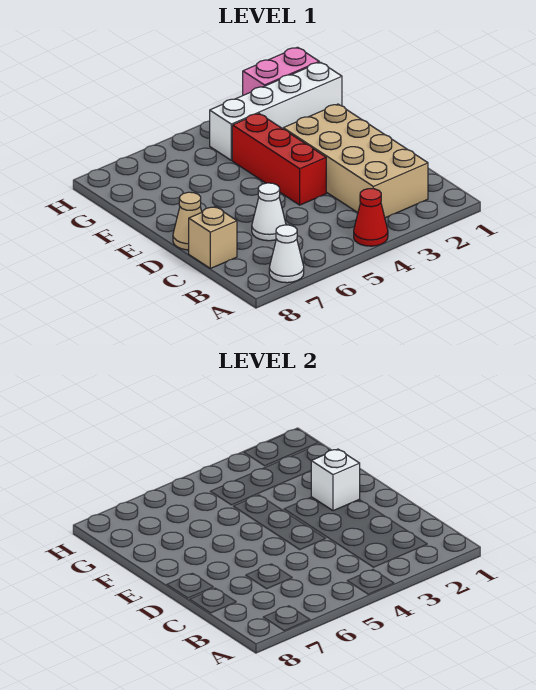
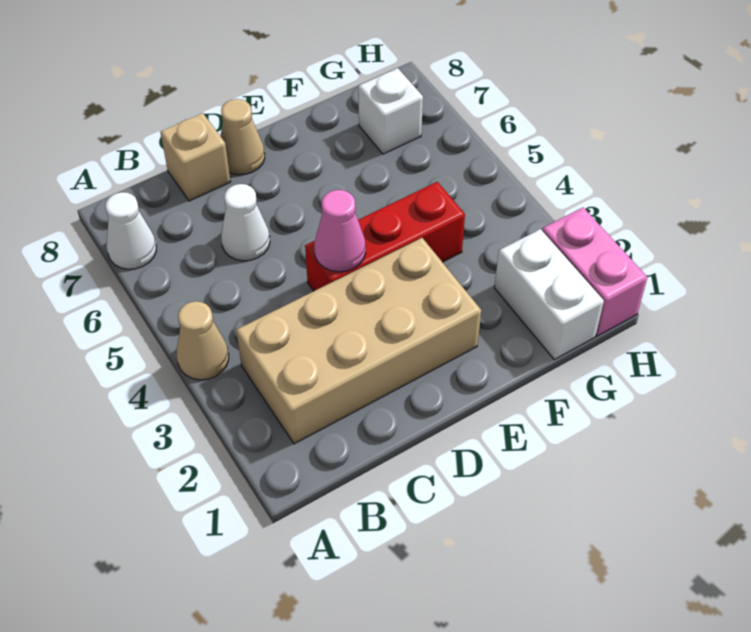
red cone A4 level 1 -> tan cone A4 level 1
none -> pink cone D4 level 2
white brick E2 level 2 -> white brick G7 level 1
white brick G1:G4 level 1 -> white brick G1:G2 level 1

